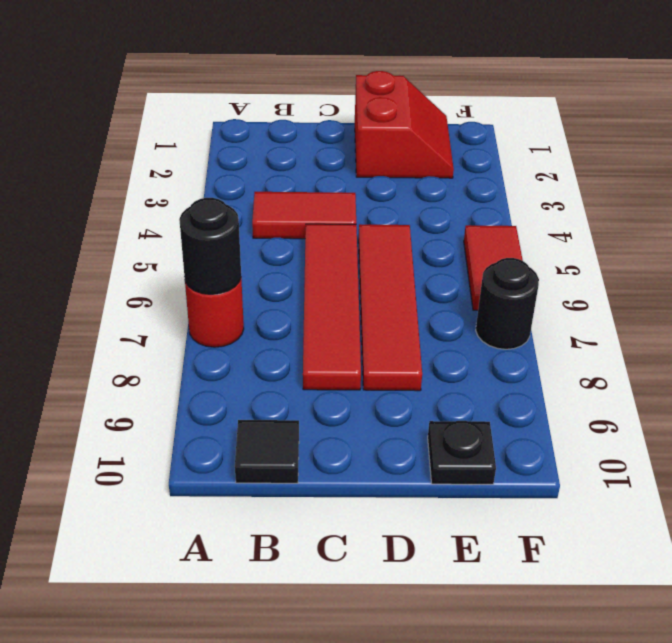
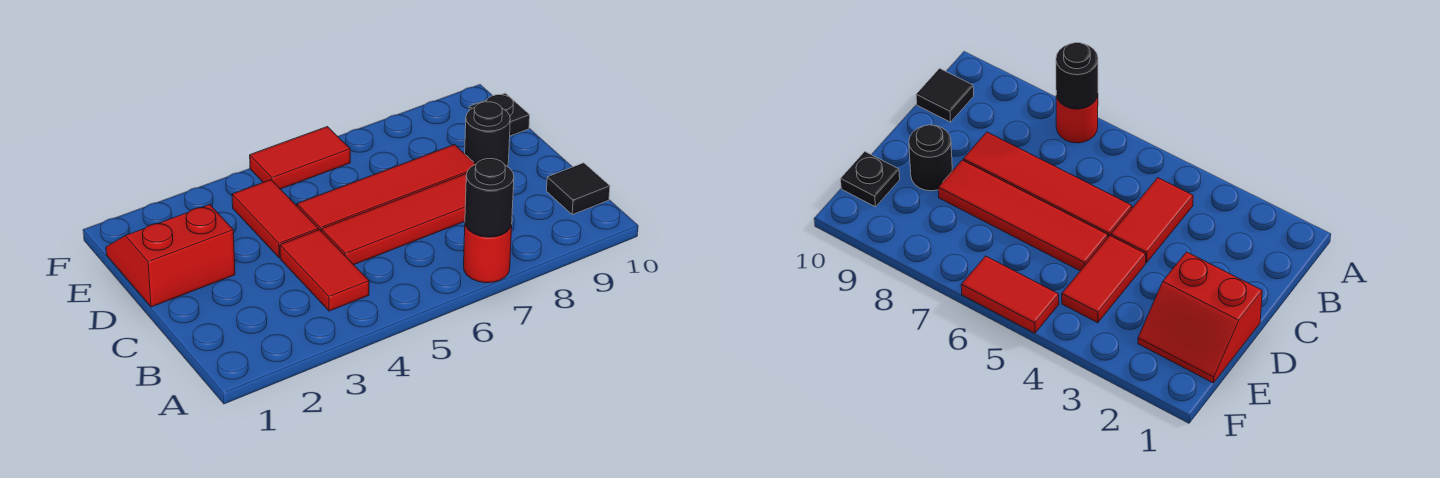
none -> red tile D4:E4 level 1
black round brick F7 level 1 -> black round brick D9 level 1

